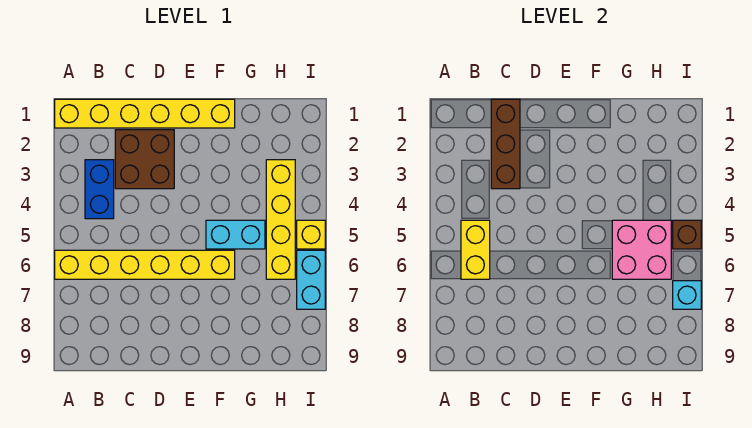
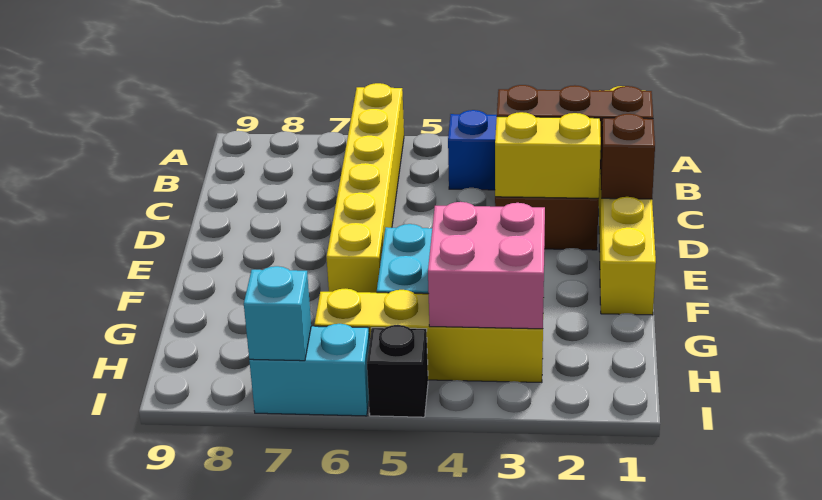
yellow brick B5:B6 level 2 -> yellow brick D2:D3 level 2
pink brick G5:H6 level 2 -> pink brick G3:H4 level 2
yellow brick I5 level 1 -> black brick I5 level 1
brown brick I5 level 2 -> brown brick D1 level 2

